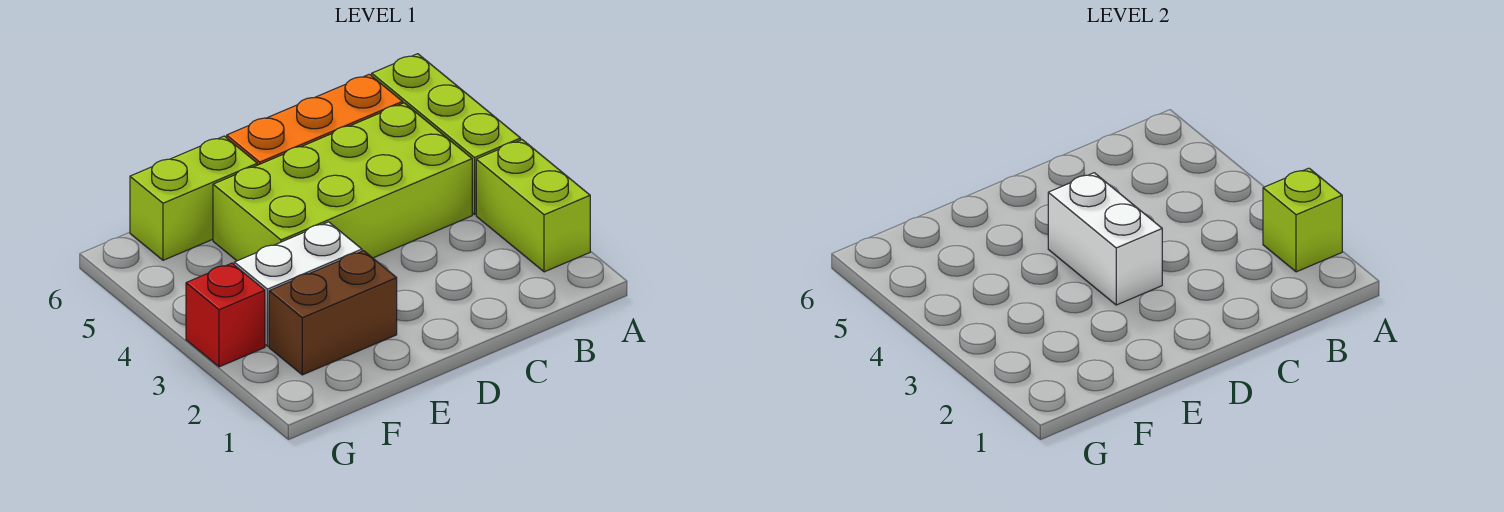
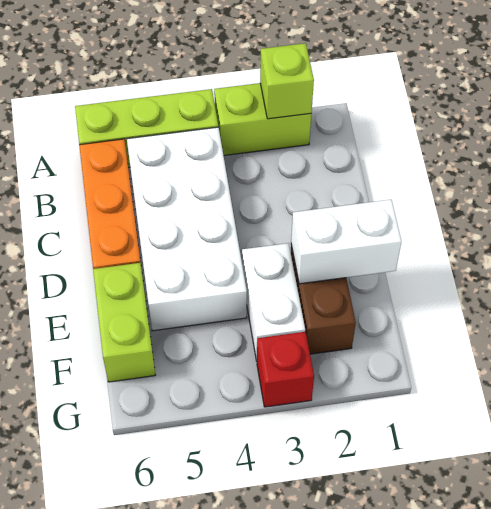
lime brick B4:E5 level 1 -> white brick B4:E5 level 1
white brick D3:D4 level 2 -> white brick E1:E2 level 2

